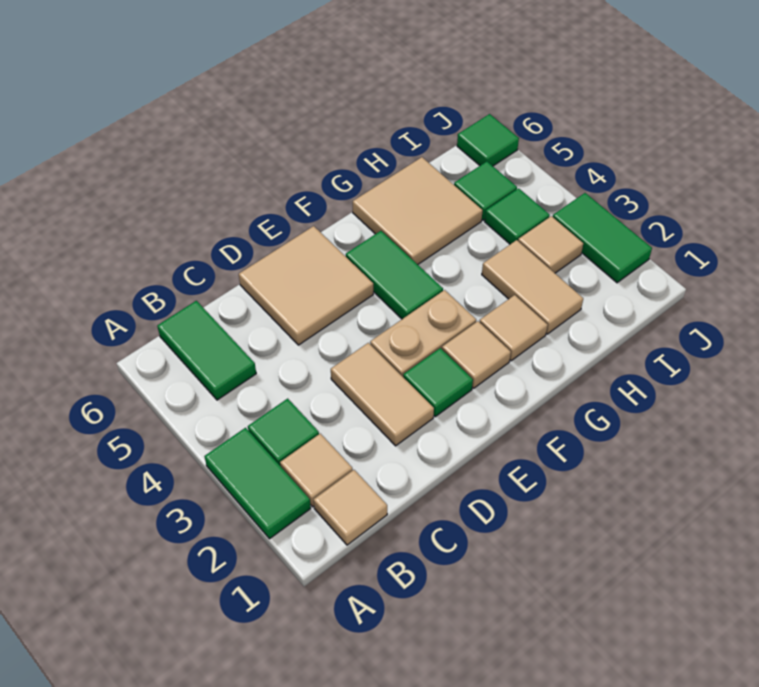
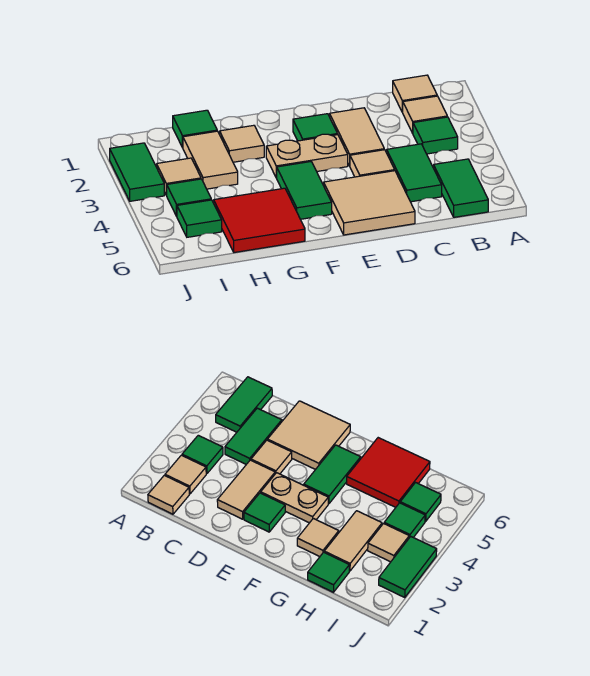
green tile A2:A3 level 1 -> green tile C4:C5 level 1
tan tile F2 level 1 -> tan tile D4 level 1
tan tile G5:H6 level 1 -> red tile G5:H6 level 1
green tile J6 level 1 -> green tile H1 level 1

